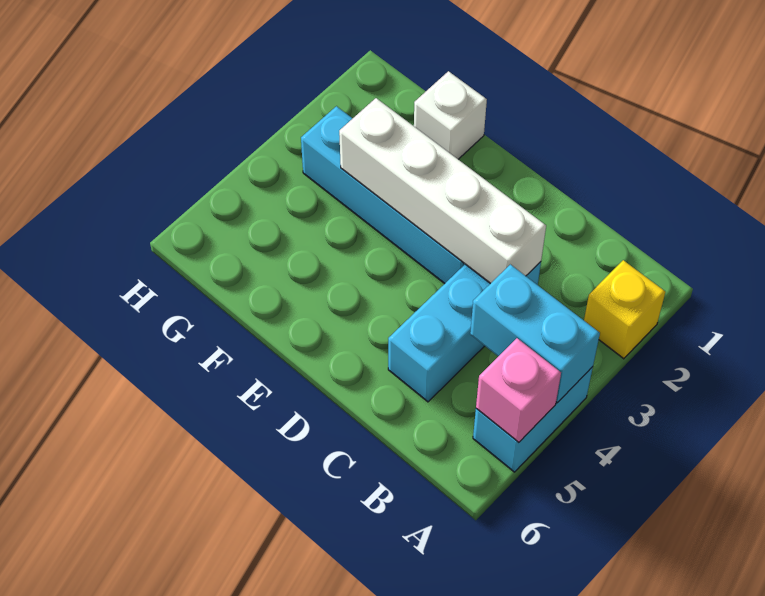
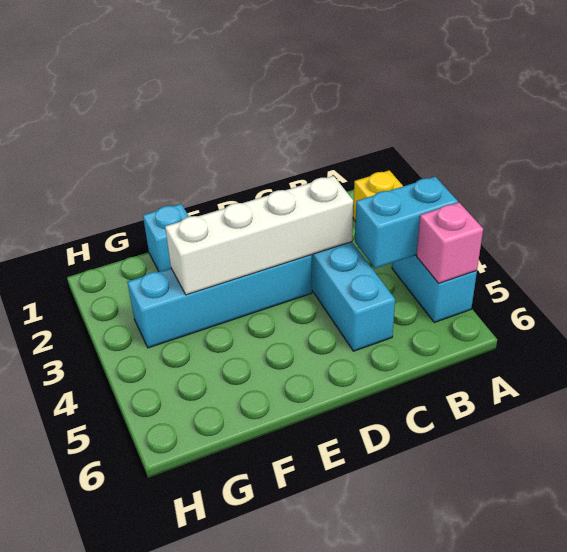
white brick F1 level 1 -> cyan brick F1 level 1

